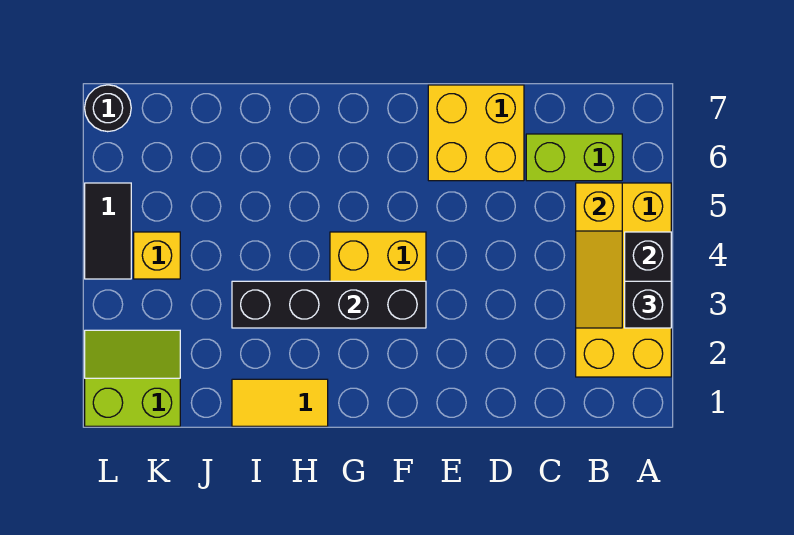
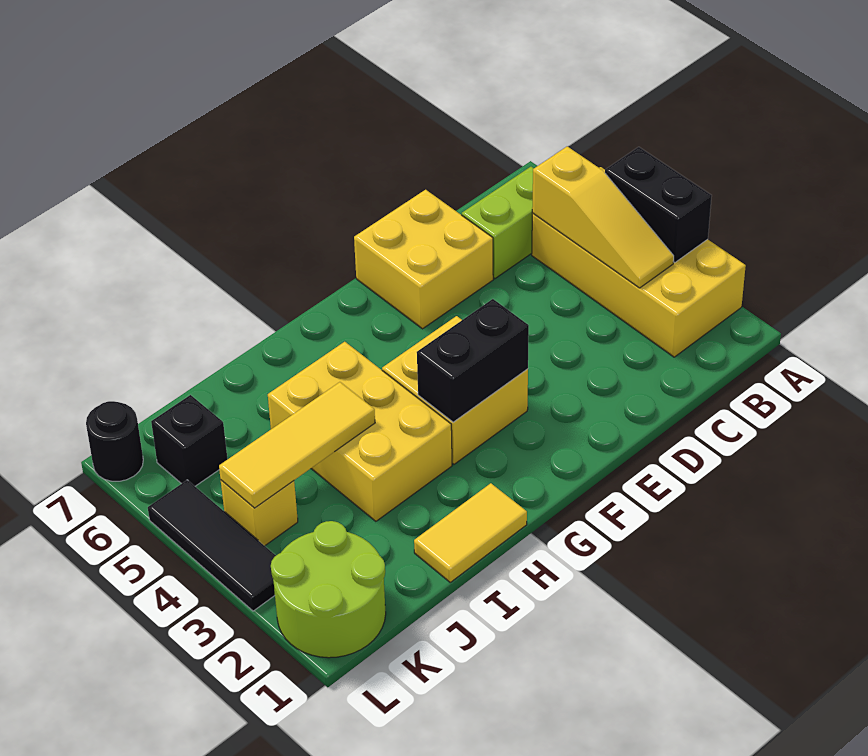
black brick A3 level 3 -> black brick K6 level 1
black brick F3:I3 level 2 -> black brick F3:G3 level 2
none -> yellow brick H3:I5 level 1
none -> yellow tile I4:K4 level 2
lime slope K1:L2 level 1 top 1 -> lime round brick K1:L2 level 1
black tile L4:L5 level 1 -> black tile L3:L5 level 1

